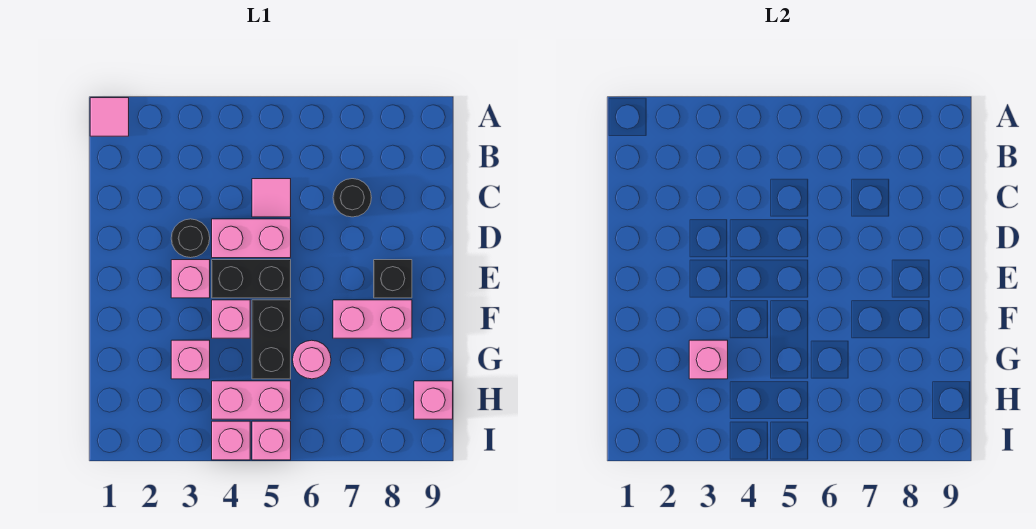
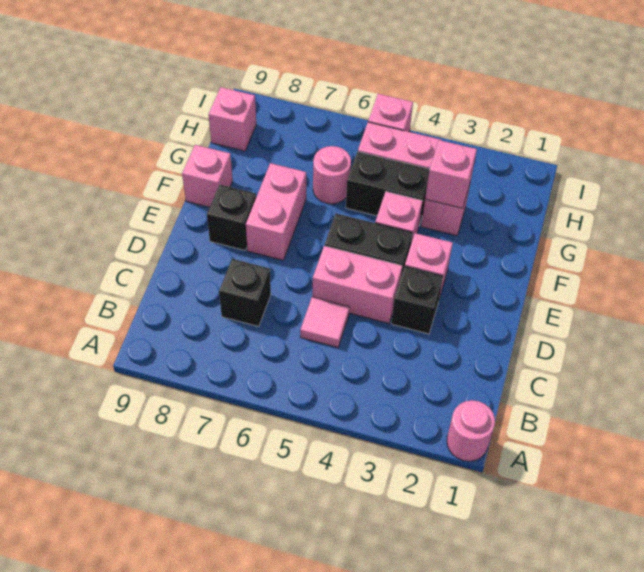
pink tile A1 level 1 -> pink round brick A1 level 1
black round brick C7 level 1 -> black brick C7 level 1
black round brick D3 level 1 -> black brick D3 level 1
black brick F5:G5 level 1 -> black brick G4:G5 level 1
pink brick F7:F8 level 1 -> pink brick E7:F7 level 1
pink brick I4 level 1 -> pink brick F9 level 1

